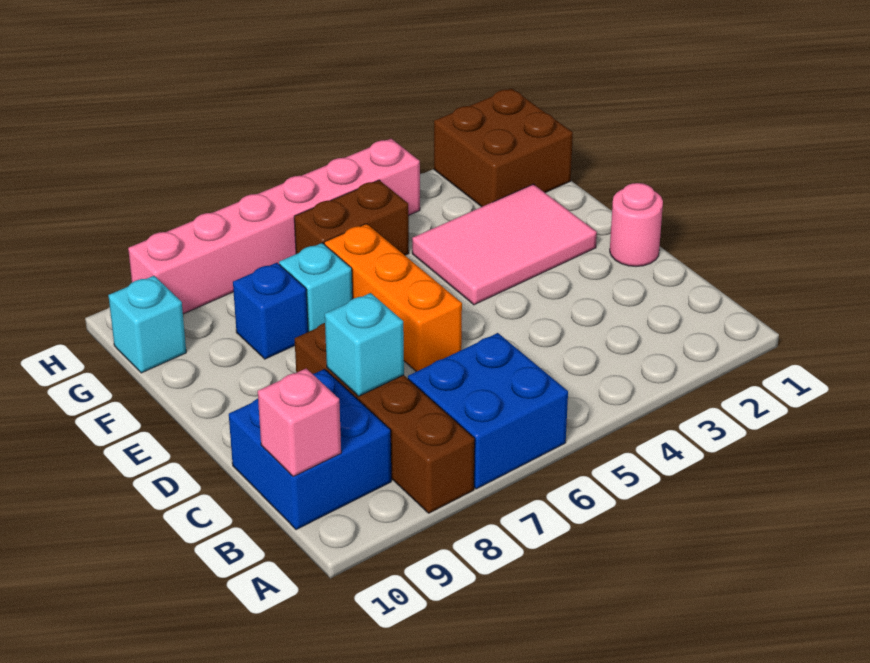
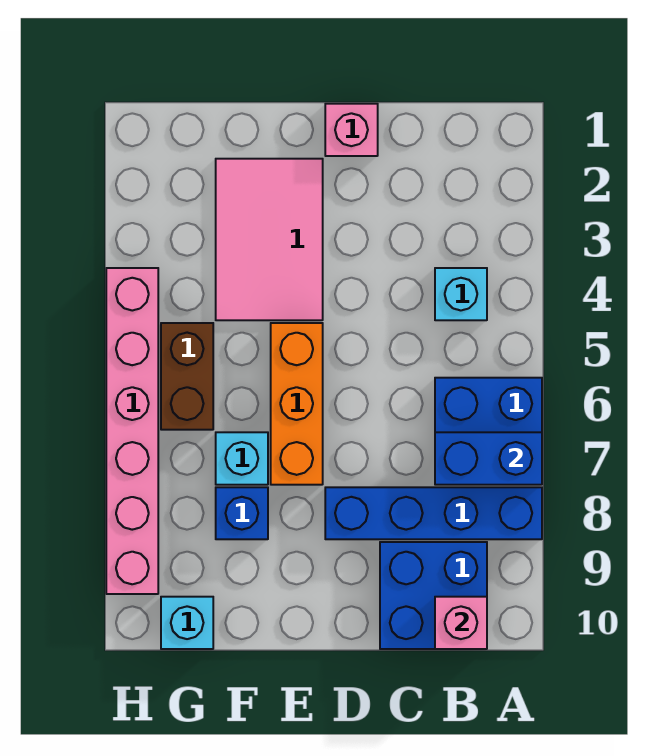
none -> blue brick A7:B7 level 2
brown brick A8:D8 level 1 -> blue brick A8:D8 level 1
cyan brick C8 level 2 -> cyan brick B4 level 1
pink round brick D1 level 1 -> pink brick D1 level 1
orange brick D6:F6 level 1 -> orange brick E5:E7 level 1
brown brick G1:H2 level 1 -> none

